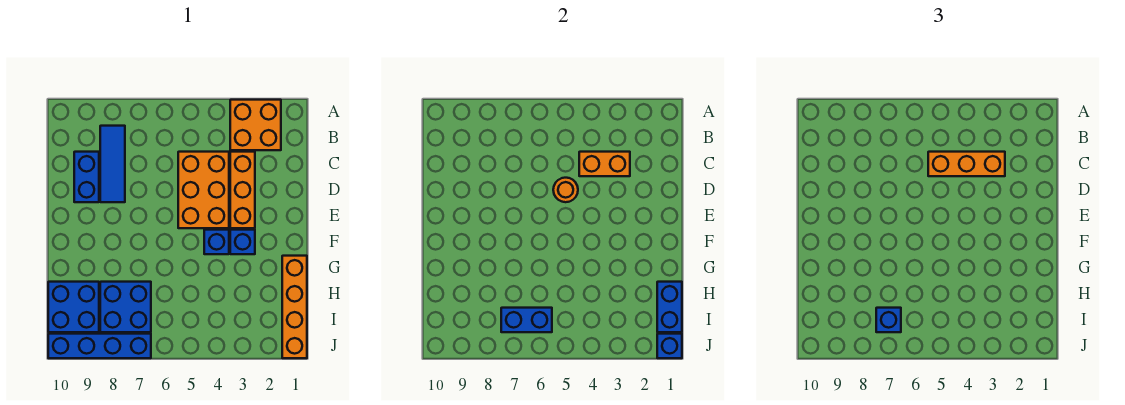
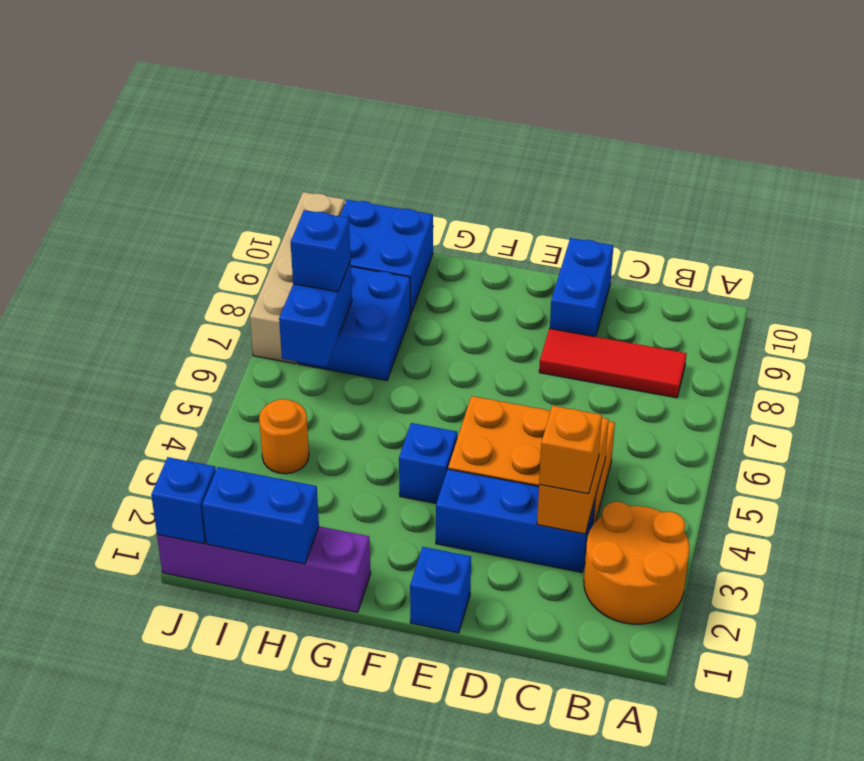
orange brick A2:B3 level 1 -> orange round brick A2:B3 level 1
blue tile B8:D8 level 1 -> red tile B8:D8 level 1
orange brick C3:E3 level 1 -> blue brick C3:E3 level 1
orange brick C3:C5 level 3 -> orange brick C3 level 3
blue brick C9:D9 level 1 -> blue brick D9:D10 level 1
orange round brick D5 level 2 -> orange round brick I4 level 1
blue brick F3 level 1 -> blue brick E1 level 1
orange brick G1:J1 level 1 -> purple brick G1:J1 level 1
blue brick J7:J10 level 1 -> tan brick J7:J10 level 1

